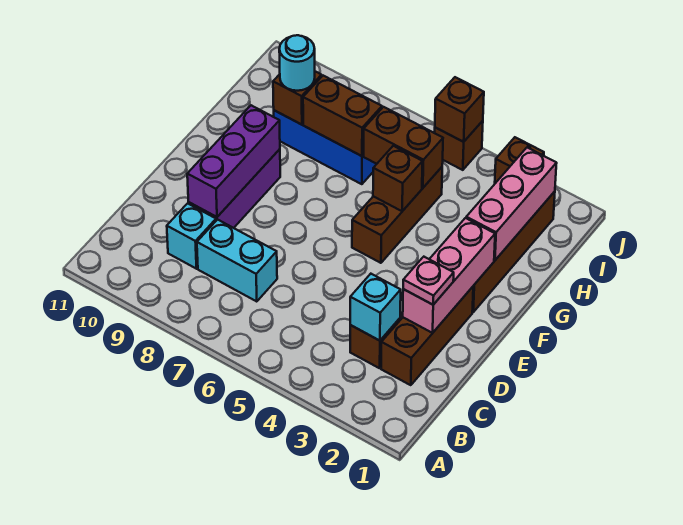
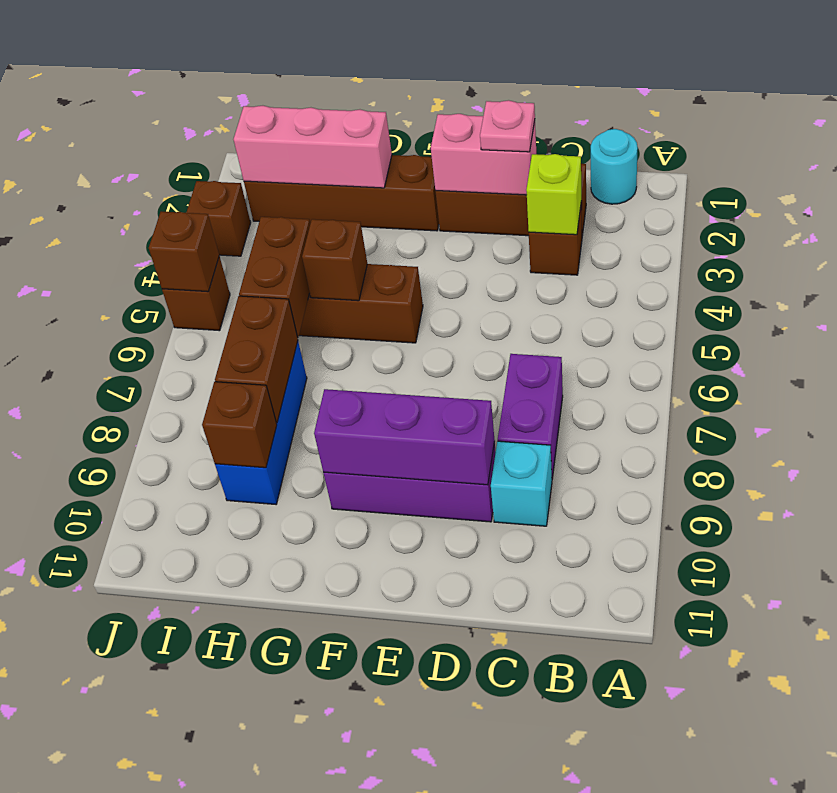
cyan brick C3 level 2 -> lime brick C3 level 2
cyan brick C7:C8 level 1 -> purple brick C7:C8 level 1
pink brick D2:F2 level 2 -> pink brick D2:E2 level 2
cyan round brick H9 level 3 -> cyan round brick B1 level 1

